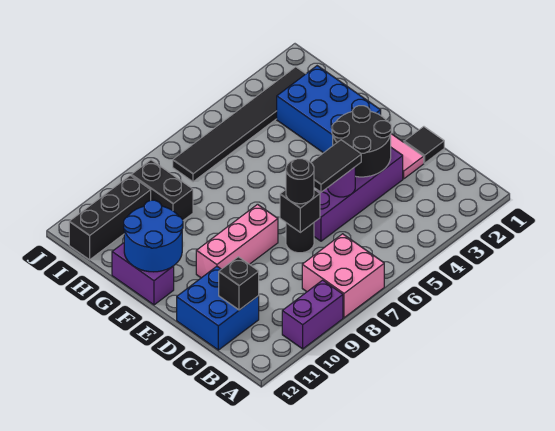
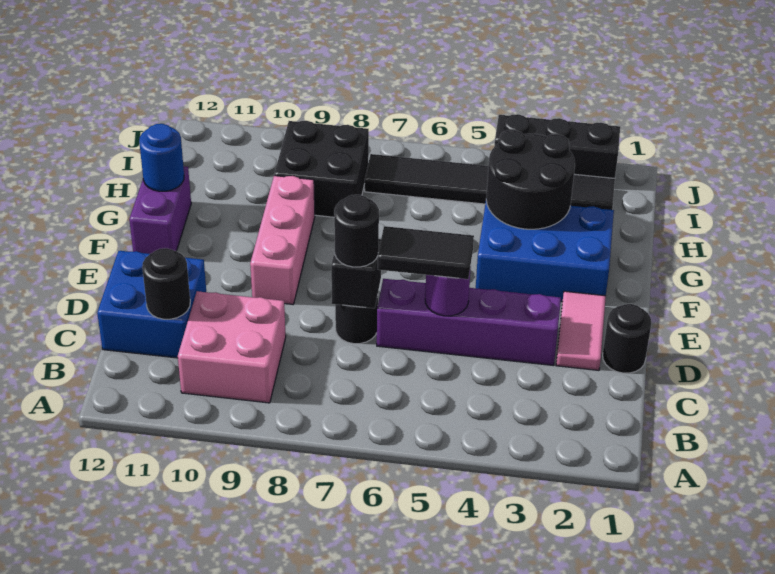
pink brick A7:B8 level 1 -> pink brick B9:C10 level 1
purple brick A9:A10 level 1 -> none
black brick C11 level 2 -> black round brick C11 level 2
black tile D1 level 1 -> black round brick D1 level 1
black round brick D3:E4 level 2 -> black round brick G3:H4 level 2
pink brick E8:E10 level 1 -> pink brick E9:G9 level 1
blue brick F2:H3 level 1 -> blue brick F2:G4 level 1
blue round brick F11:G12 level 2 -> blue round brick G12 level 2
black brick H9:I9 level 1 -> black brick H8:I9 level 1
black brick I10:I12 level 1 -> black brick J2:J4 level 1

